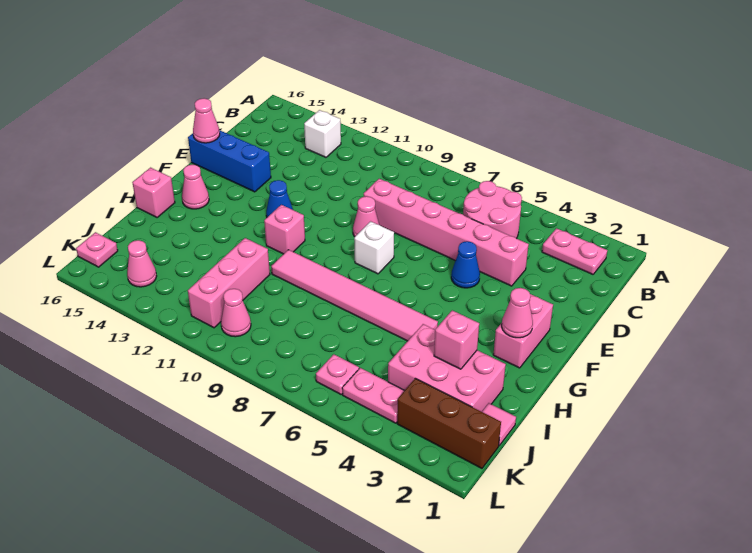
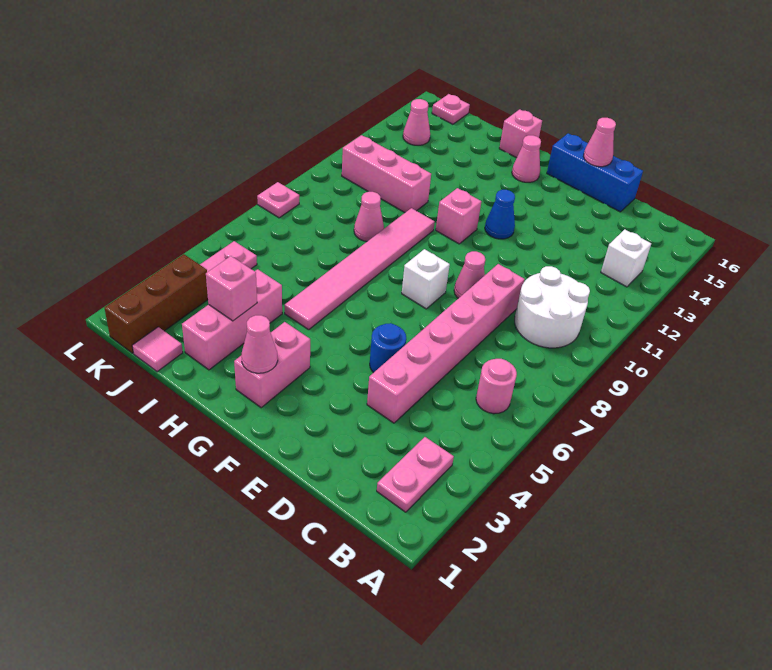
pink round brick B5:C6 level 1 -> pink round brick B6 level 1
none -> white round brick B9:C10 level 1
blue cone E5 level 1 -> blue round brick E5 level 1
blue brick E14:E16 level 1 -> blue brick D16:F16 level 1
pink brick F2:G2 level 1 -> pink brick G2:G3 level 1
pink brick I2:J4 level 1 -> pink brick I2:I4 level 1
pink plate K6 level 1 -> pink plate L8 level 1
pink cone K10 level 1 -> pink cone I9 level 1

